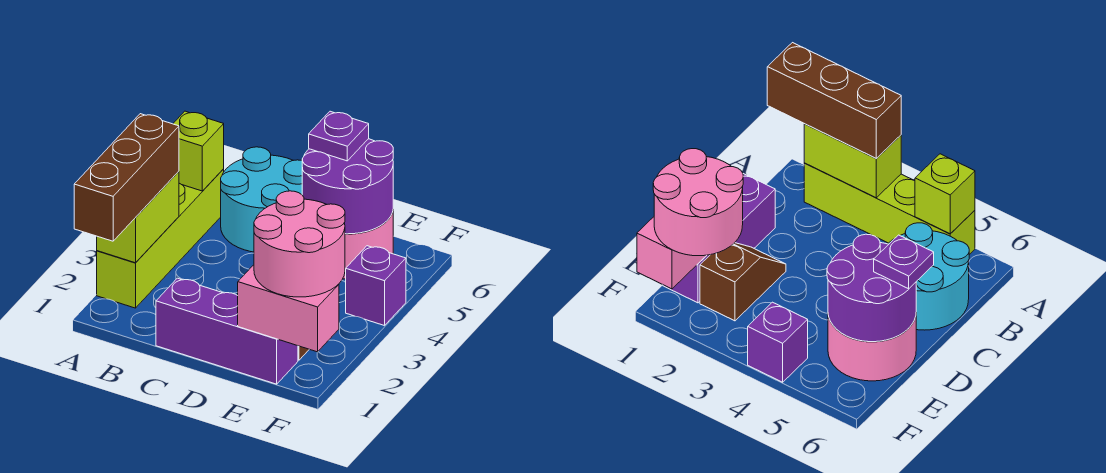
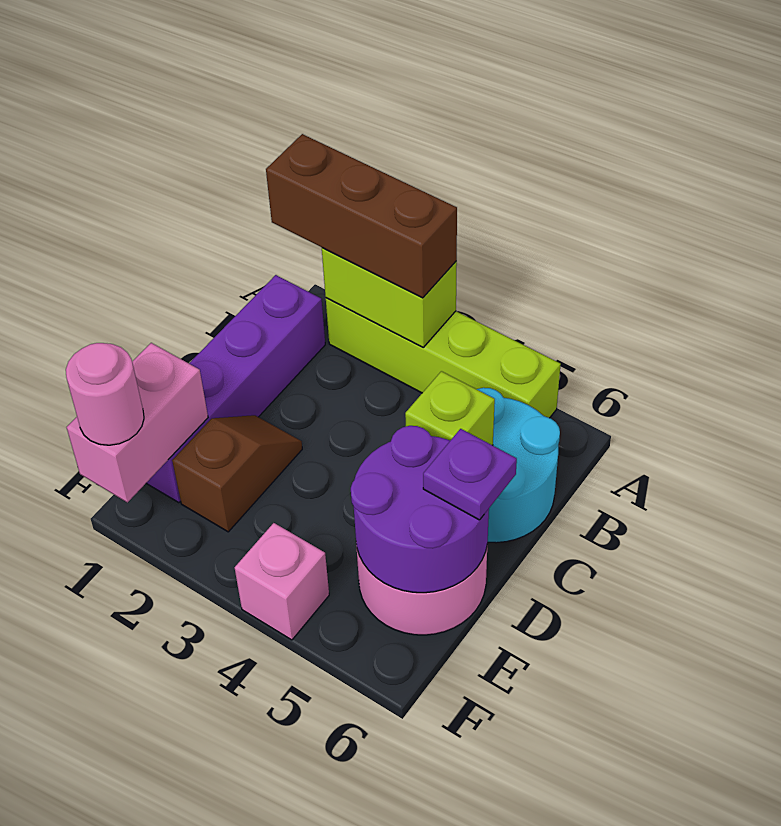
lime brick A5 level 2 -> lime brick C5 level 2
purple brick C1:E1 level 1 -> purple brick B1:E1 level 1
pink round brick E1:F2 level 3 -> pink round brick F1 level 3
purple brick F4 level 1 -> pink brick F4 level 1

